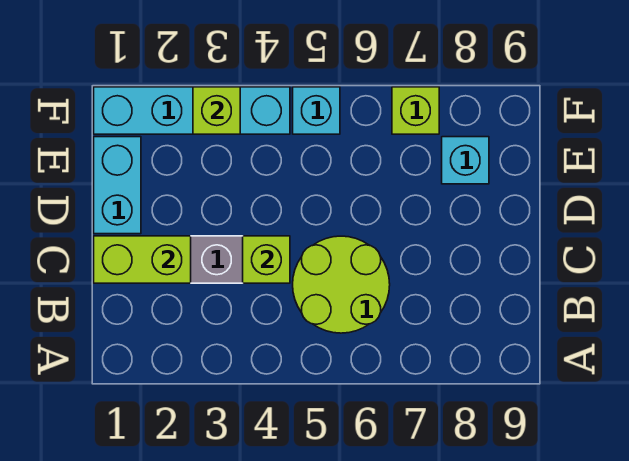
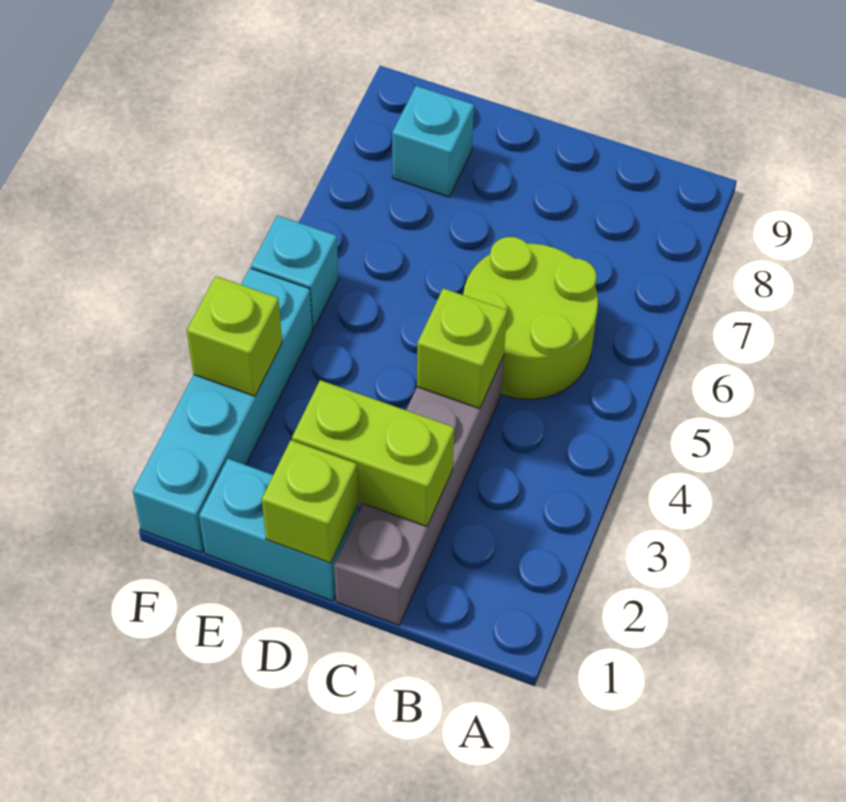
lime brick C1:C2 level 2 -> lime brick C2:D2 level 2
lime brick F7 level 1 -> lime brick D1 level 2

